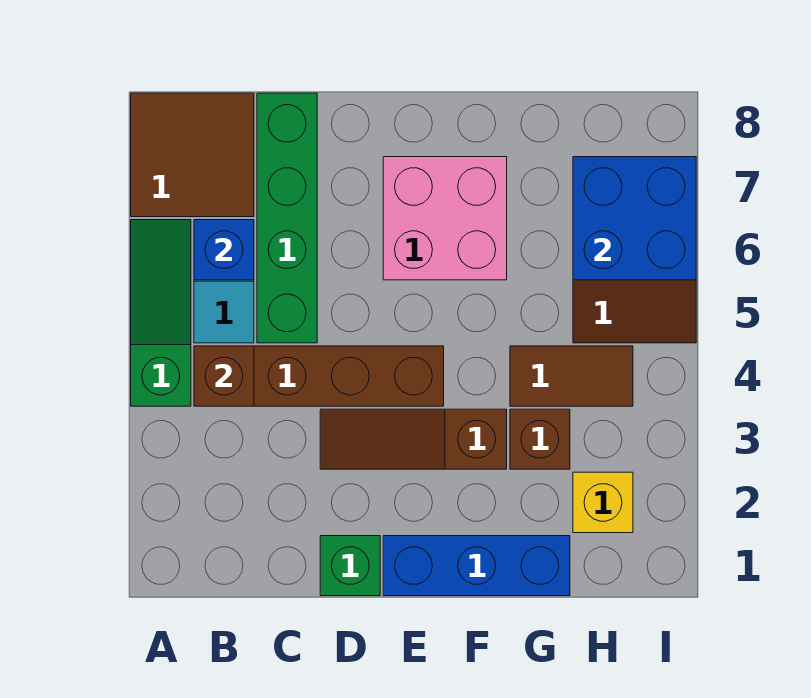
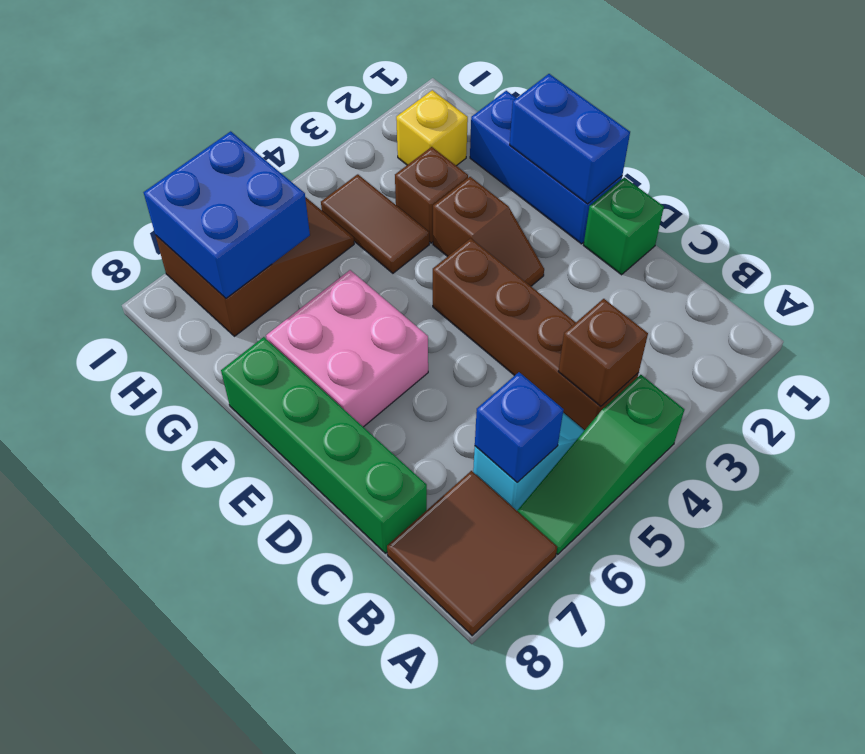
green brick C5:C8 level 1 -> green brick C8:F8 level 1
brown slope D3:F3 level 1 top F -> brown slope E3:F3 level 1 top F
none -> blue brick E1:F1 level 2

